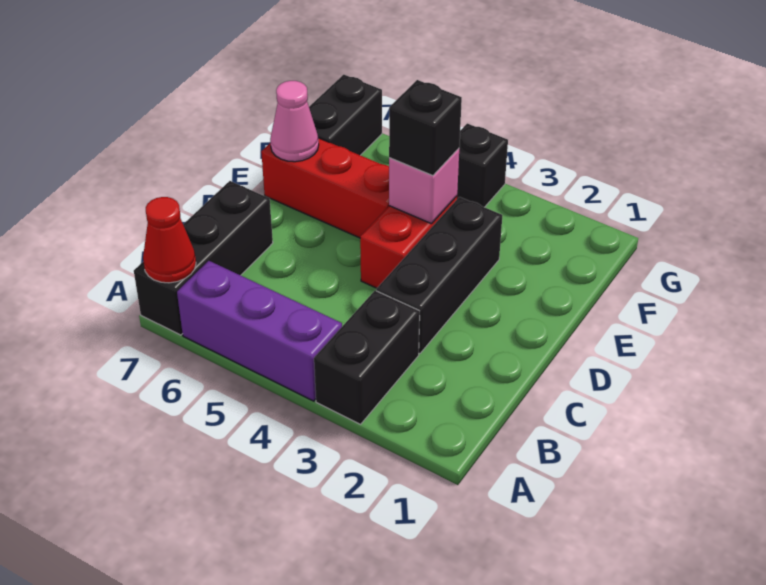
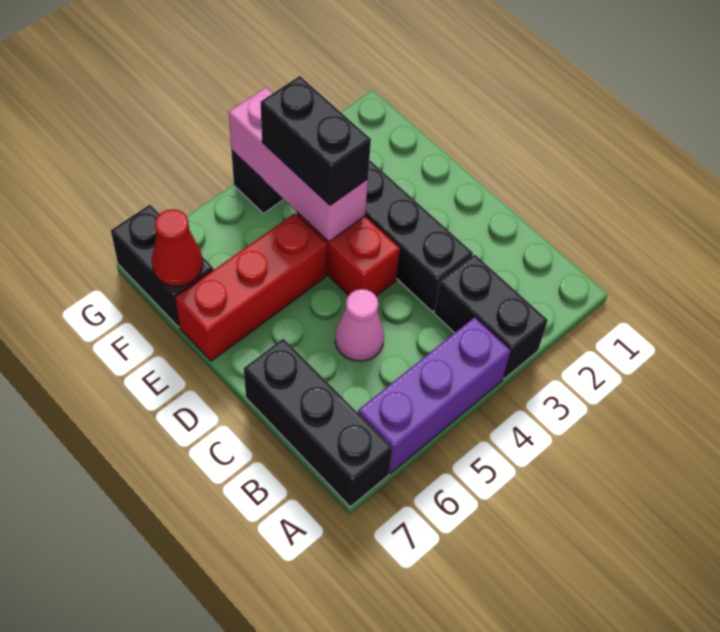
red cone A7 level 2 -> red cone F7 level 2
pink brick E4 level 2 -> pink brick E4:G4 level 2
black brick E4 level 3 -> black brick E4:F4 level 3
pink cone E7 level 2 -> pink cone C5 level 1

